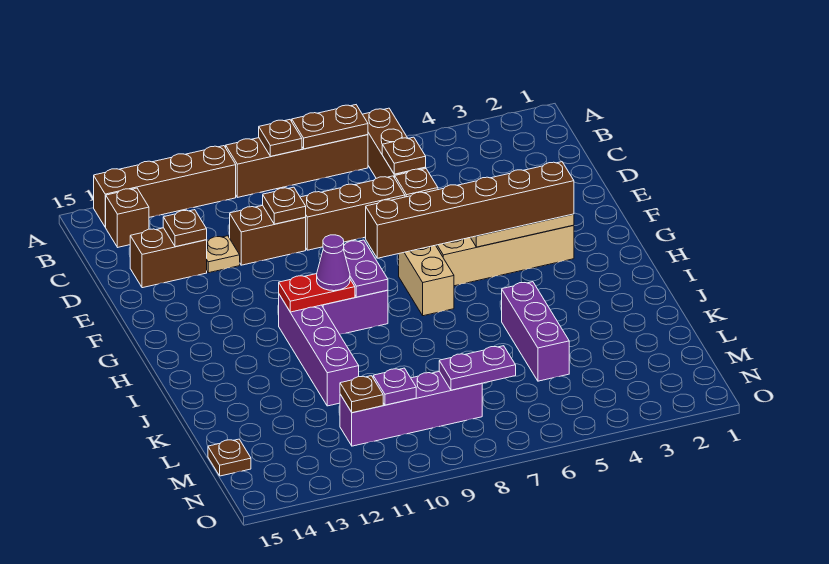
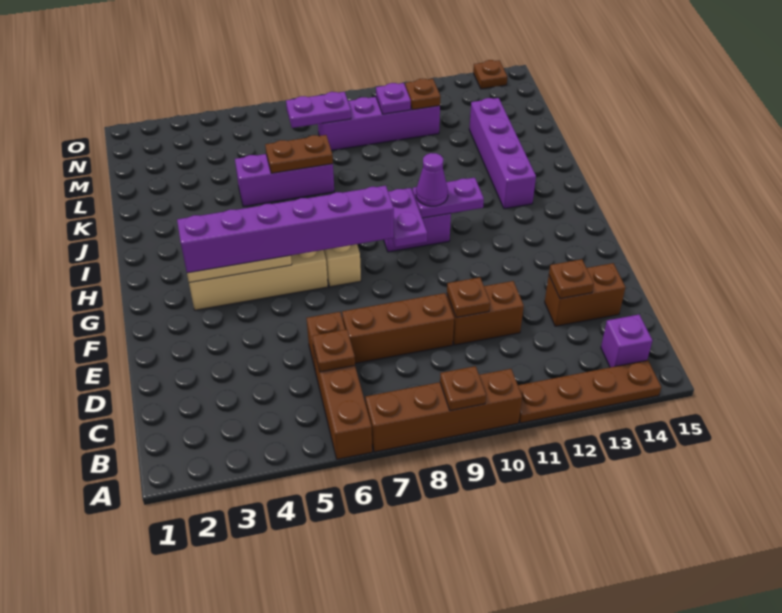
brown plate A7:A8 level 2 -> brown plate K6:K7 level 2
brown brick A11:A14 level 1 -> brown plate A11:A14 level 1
brown brick B14 level 1 -> purple brick B14 level 1
tan plate D12 level 1 -> none
brown brick G3:G8 level 3 -> purple brick G3:G8 level 3
red plate H10:H11 level 2 -> purple plate H10:H11 level 2
purple brick H11:K11 level 1 -> purple brick I13:L13 level 1
purple brick J5:L5 level 1 -> purple brick K5:K7 level 1
brown plate M15 level 1 -> brown plate O14 level 1

